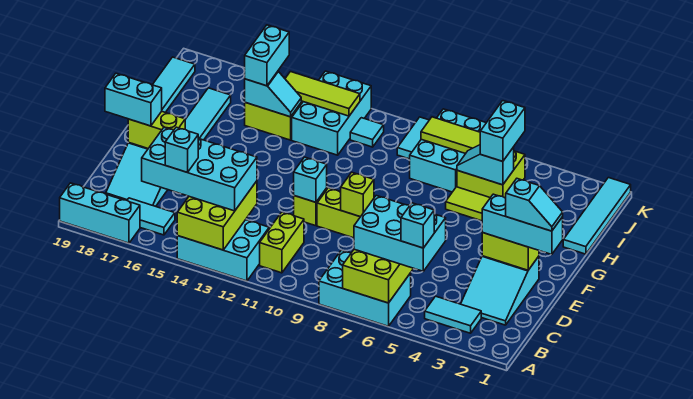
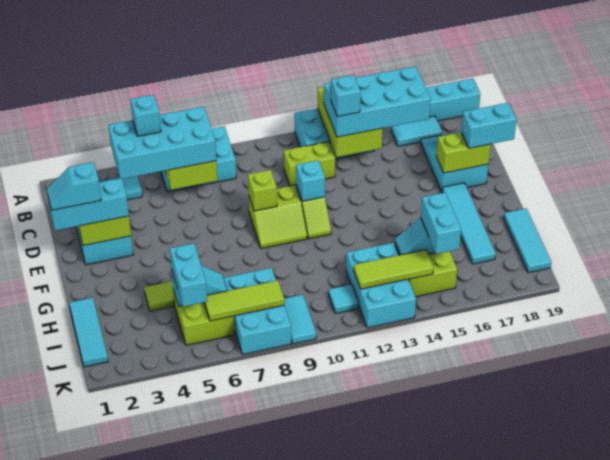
cyan brick B5:C7 level 3 -> cyan brick B4:C7 level 3
lime brick B11:C11 level 1 -> lime brick C11:C12 level 1
cyan brick B15 level 4 -> cyan brick C13 level 4
cyan tile H1:K1 level 1 -> cyan tile H1:J1 level 1

